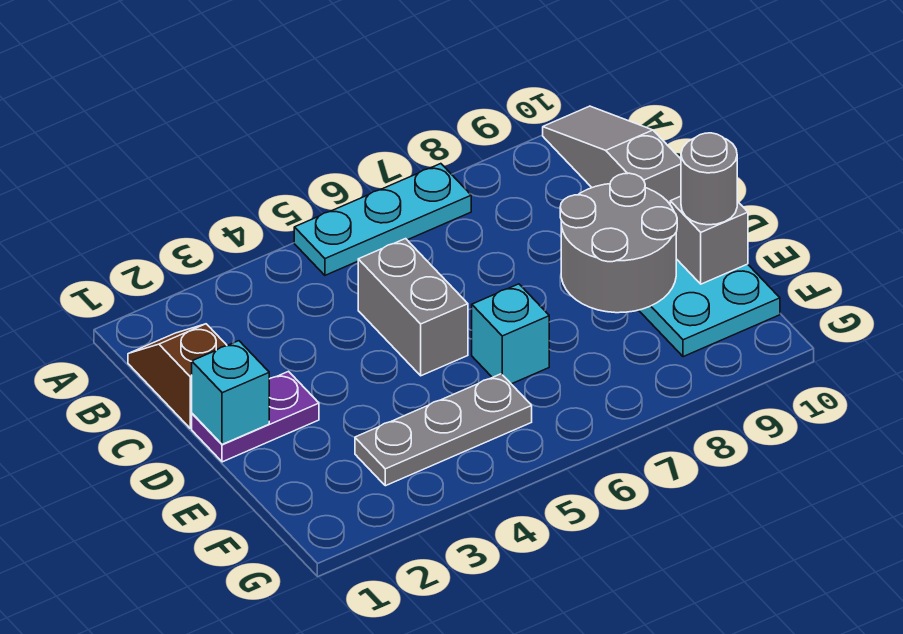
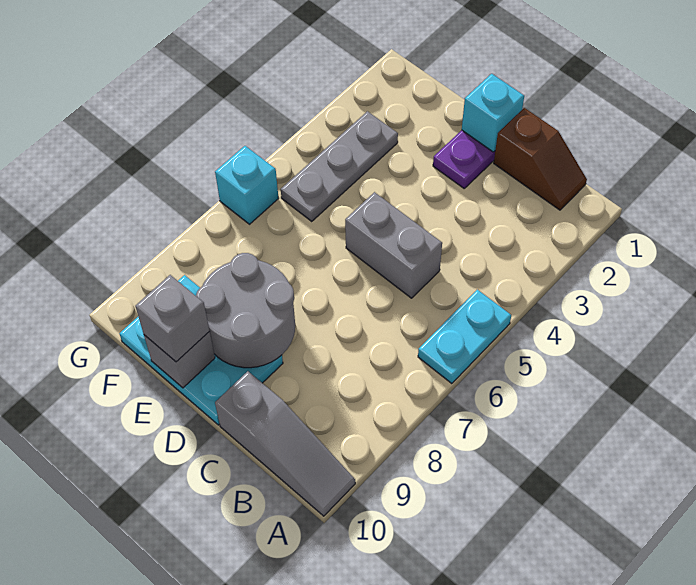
cyan plate A5:A7 level 1 -> cyan plate A5:A6 level 1
cyan brick E6 level 1 -> cyan brick G6 level 1
grey round brick E10 level 3 -> grey brick E10 level 3

